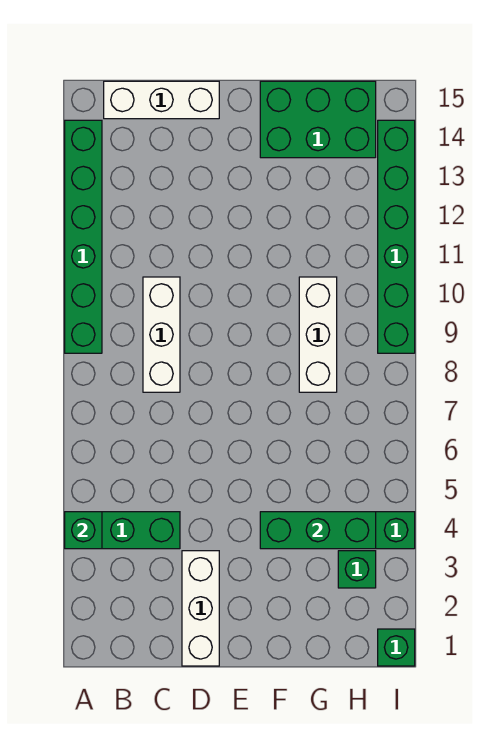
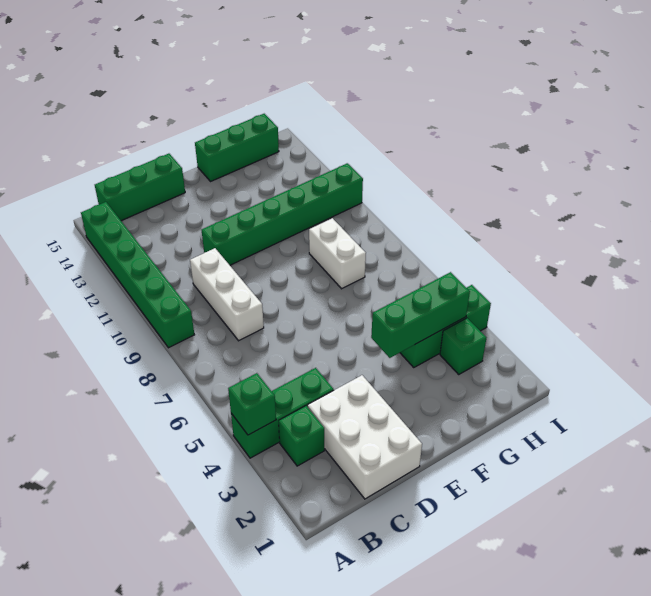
white brick B15:D15 level 1 -> green brick B15:D15 level 1
white brick D1:D3 level 1 -> white brick C1:D3 level 1
green brick F14:H15 level 1 -> green brick F15:H15 level 1
white brick G8:G10 level 1 -> white brick G8:G9 level 1
green brick I1 level 1 -> green brick B3 level 1
green brick I9:I14 level 1 -> green brick D11:I11 level 1

